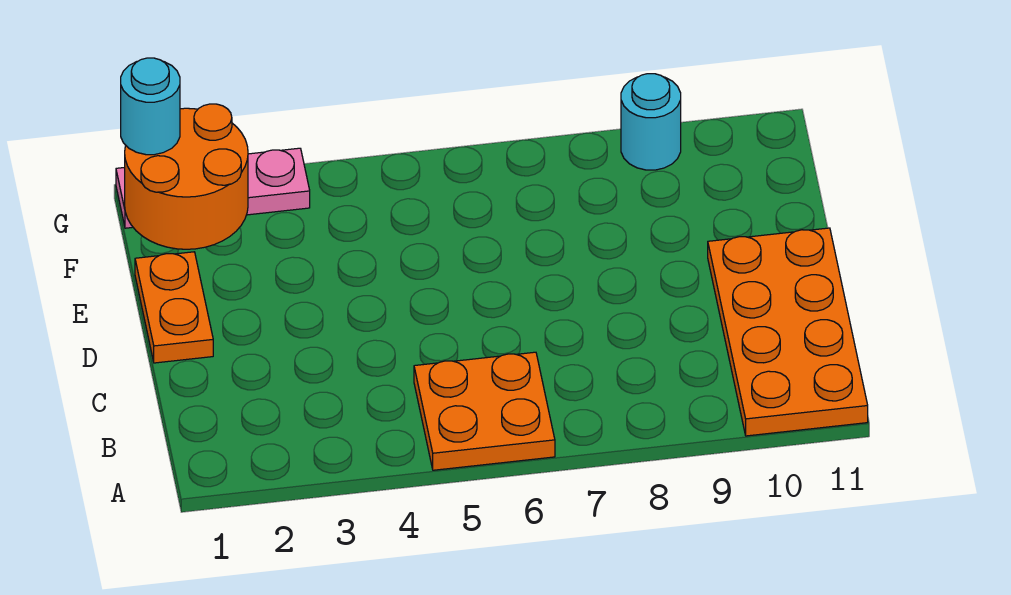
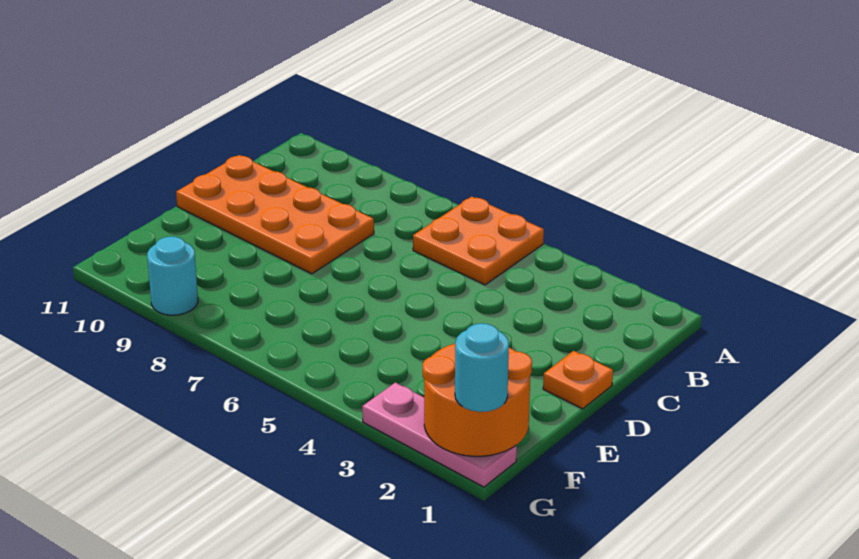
orange plate A10:D11 level 1 -> orange plate C8:D11 level 1
orange plate D1:E1 level 1 -> orange plate D1 level 1

